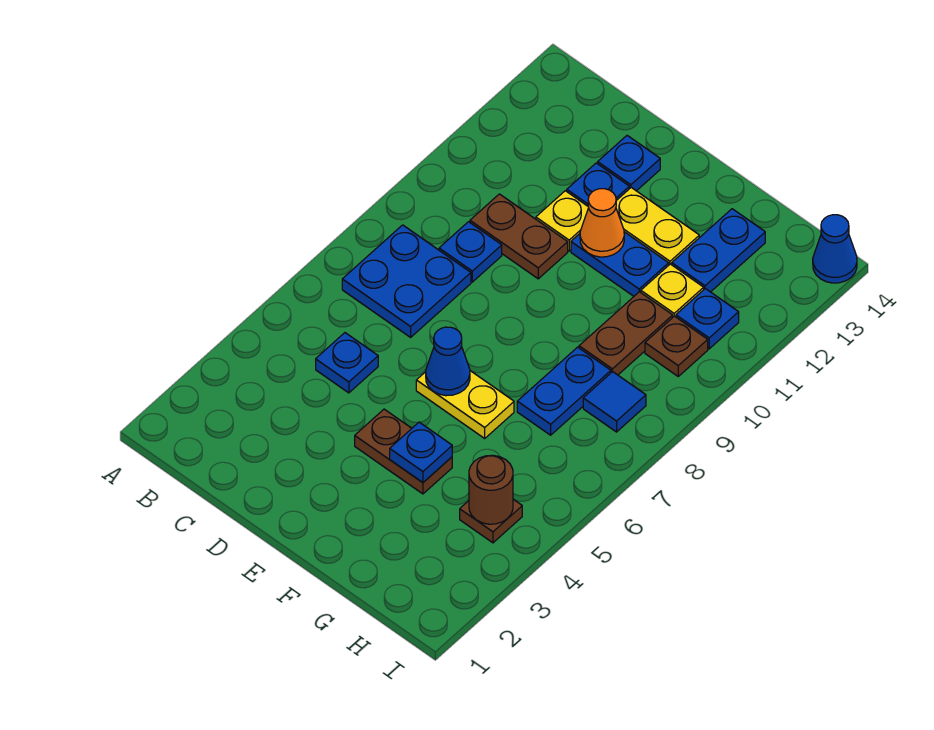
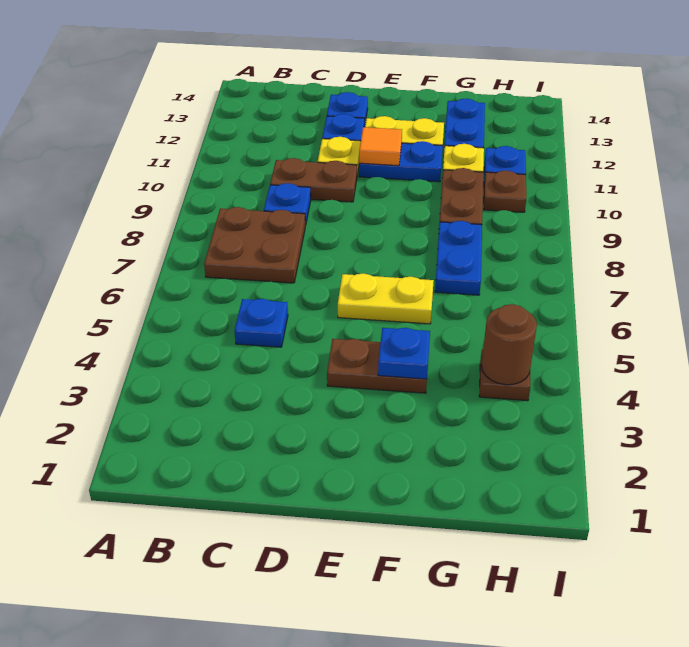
blue plate B7:C8 level 1 -> brown plate B7:C8 level 1
blue cone E6 level 2 -> none
orange cone E11 level 2 -> orange tile E11 level 2
blue tile H8 level 1 -> none
blue cone I14 level 1 -> none

